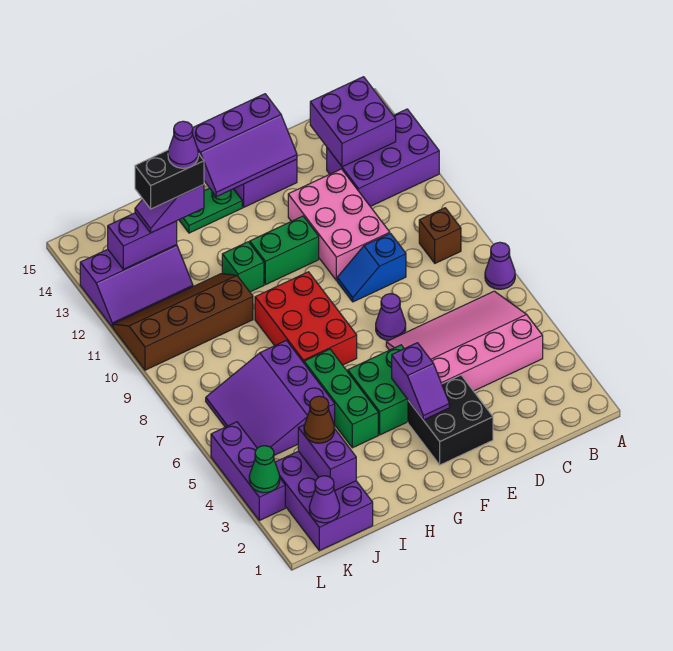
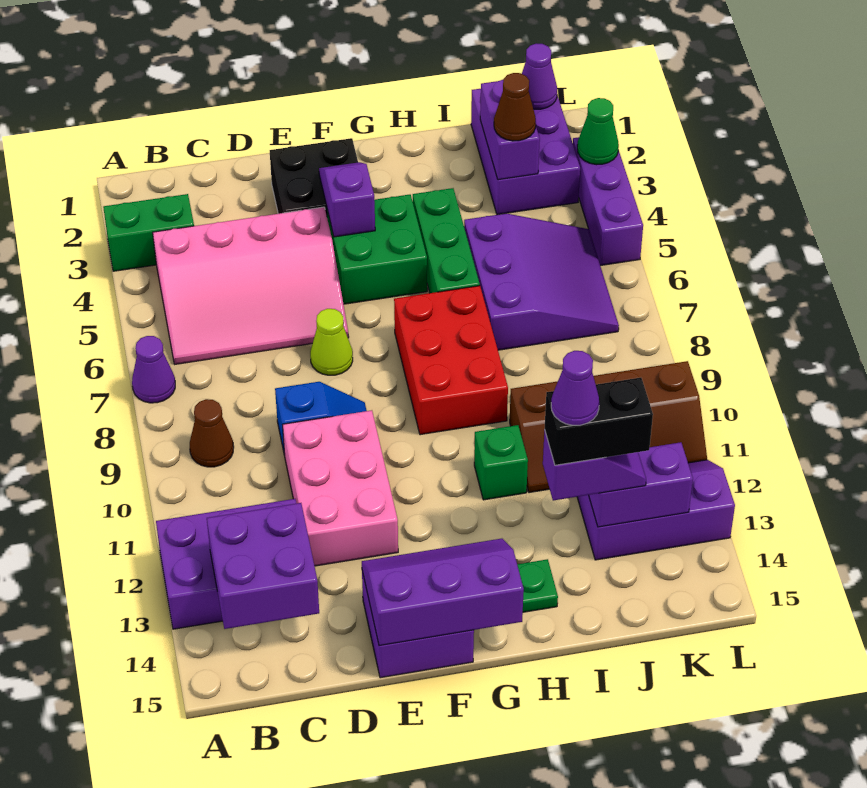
brown brick B9 level 1 -> brown cone B9 level 1
purple cone E7 level 1 -> lime cone E7 level 1
green brick F11:G11 level 1 -> green brick A3:B3 level 1

